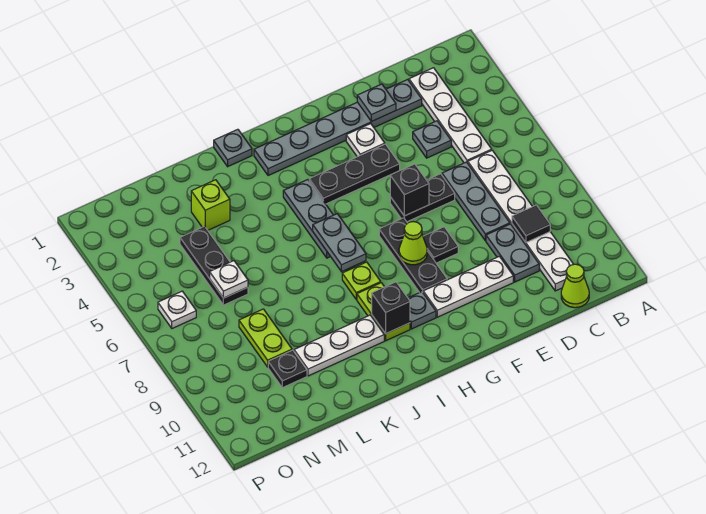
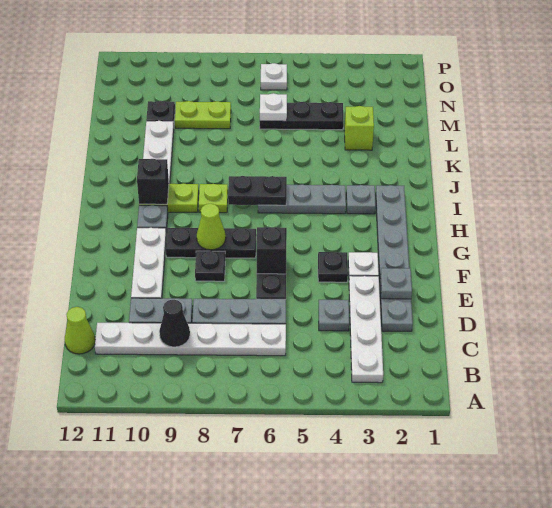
white plate C2:C5 level 1 -> white plate B3:E3 level 1
black tile C9 level 2 -> black cone C9 level 2
black plate F4:H4 level 1 -> black plate F4 level 1
grey plate I6:I7 level 2 -> black plate I6:I7 level 2
grey plate J1 level 1 -> grey plate I3 level 1

